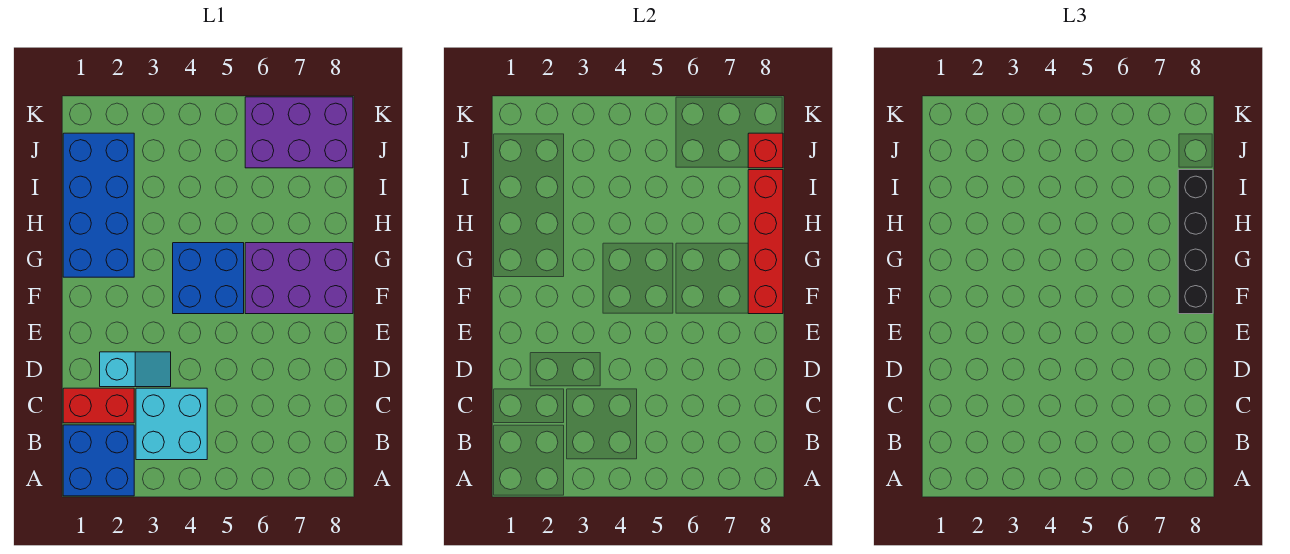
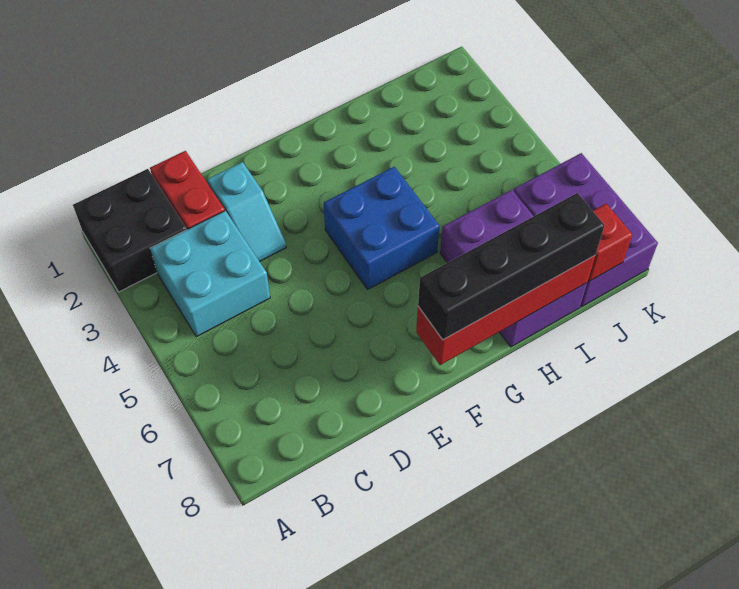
blue brick A1:B2 level 1 -> black brick A1:B2 level 1
purple brick F6:G8 level 1 -> purple brick H6:I8 level 1
blue brick G1:J2 level 1 -> none

